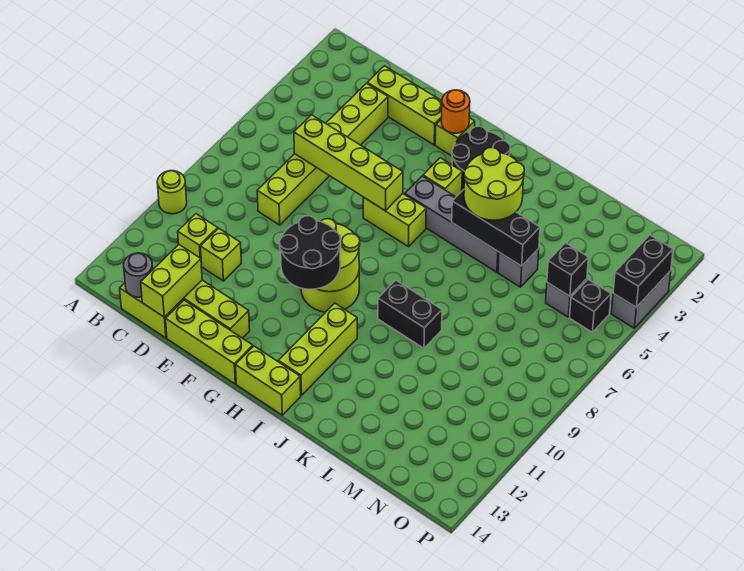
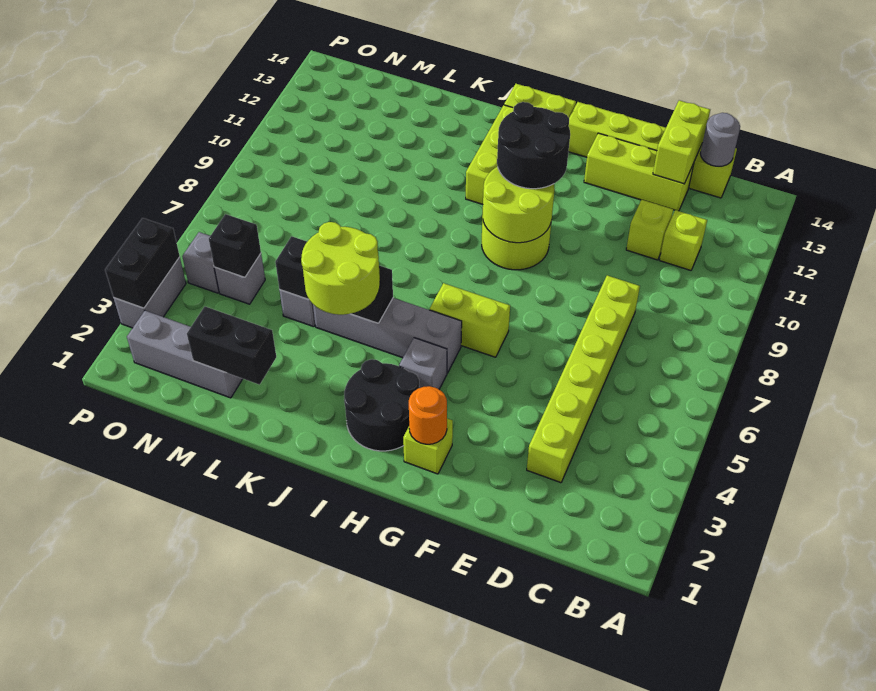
lime round brick A10 level 1 -> none
lime brick D2:F2 level 1 -> none
lime brick D6:G6 level 2 -> none
lime brick H4 level 1 -> grey brick H4 level 1
black brick J9:K9 level 1 -> black brick L2:M2 level 2
none -> grey brick M2:O2 level 1
black brick O5 level 1 -> grey brick O5 level 1

